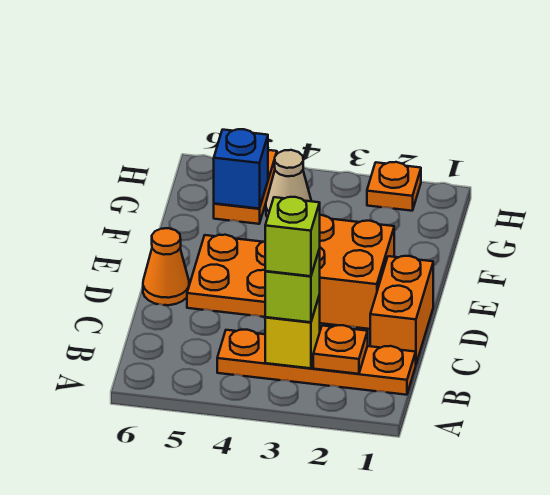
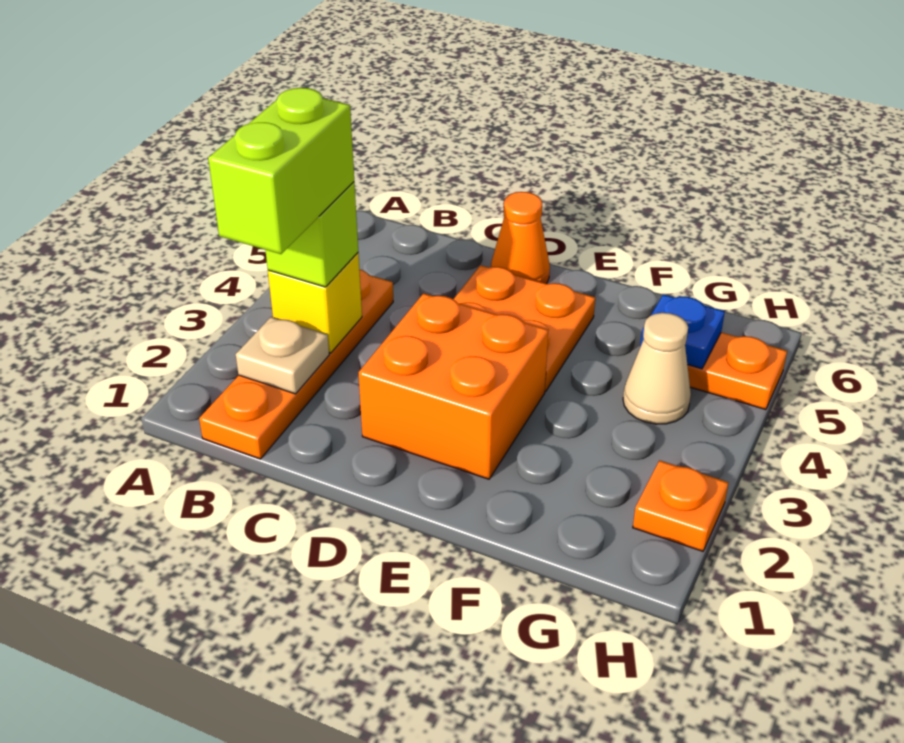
orange plate B2 level 2 -> tan plate B2 level 2
lime brick B3 level 4 -> lime brick B2:B3 level 4
orange brick C1:D1 level 1 -> none
blue brick G5 level 2 -> blue plate G5 level 2

